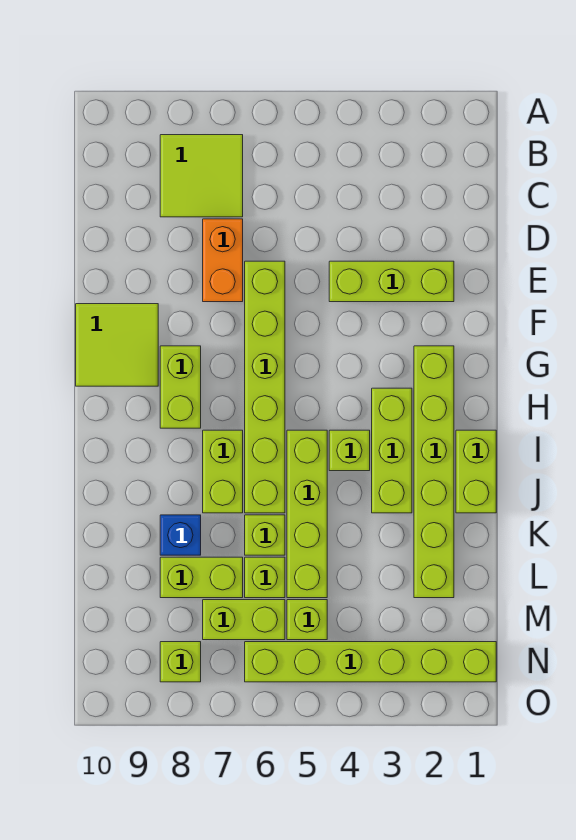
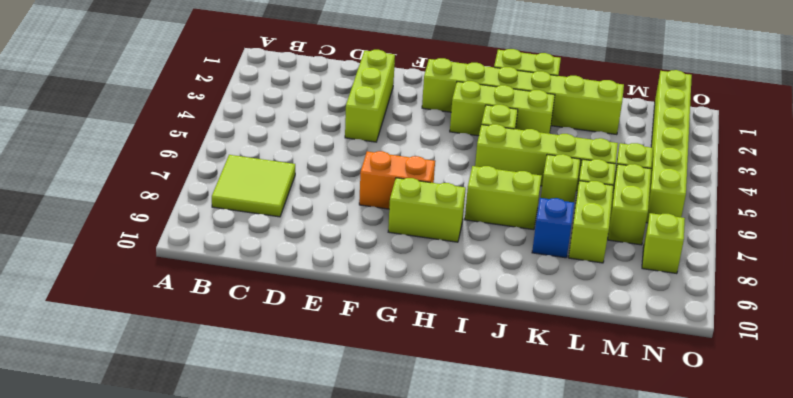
orange brick D7:E7 level 1 -> orange brick F7:G7 level 1
lime brick E6:J6 level 1 -> none
lime tile F9:G10 level 1 -> none

